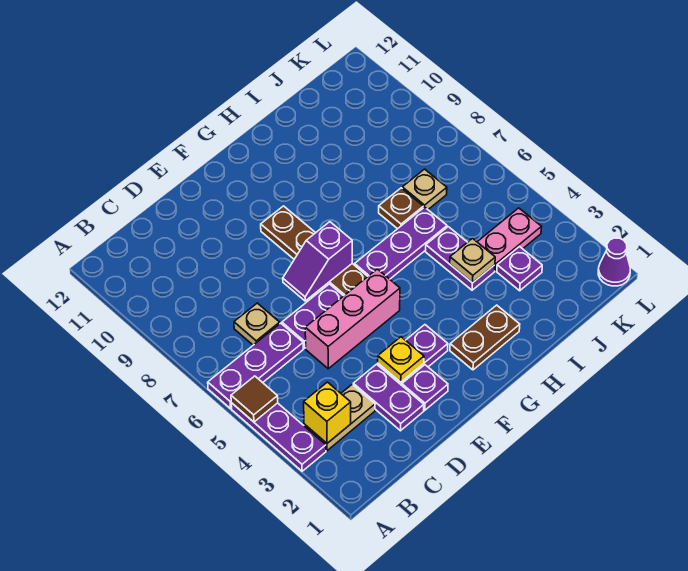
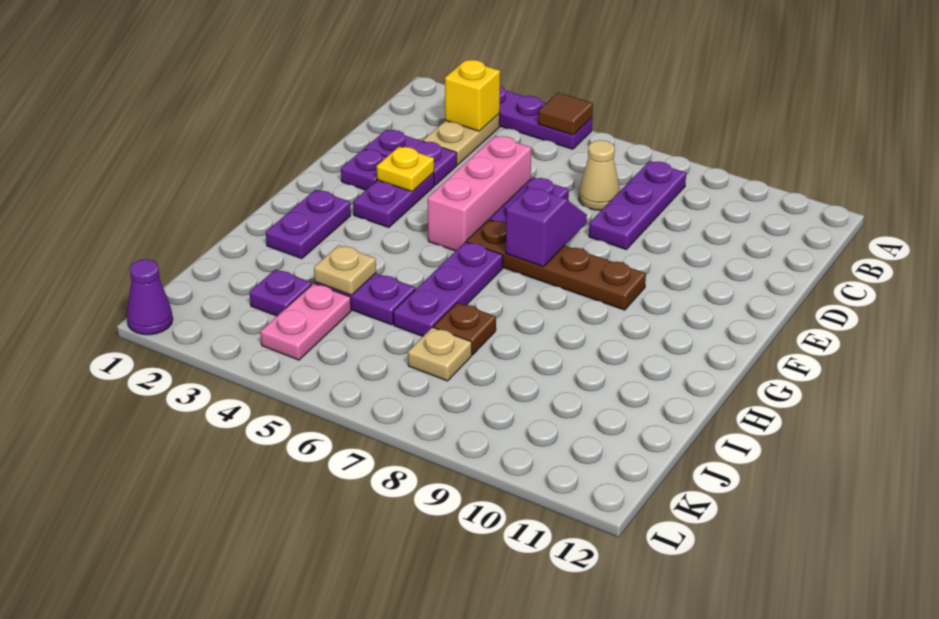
purple plate A6:C6 level 1 -> purple plate B8:D8 level 1
tan plate C7 level 1 -> tan cone C7 level 1
brown plate G2:H2 level 1 -> purple plate G2:H2 level 1

